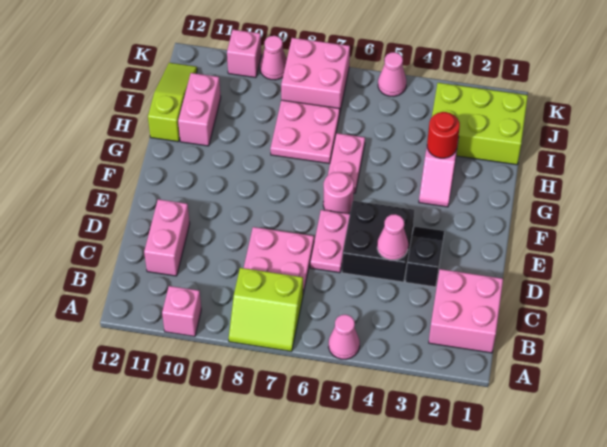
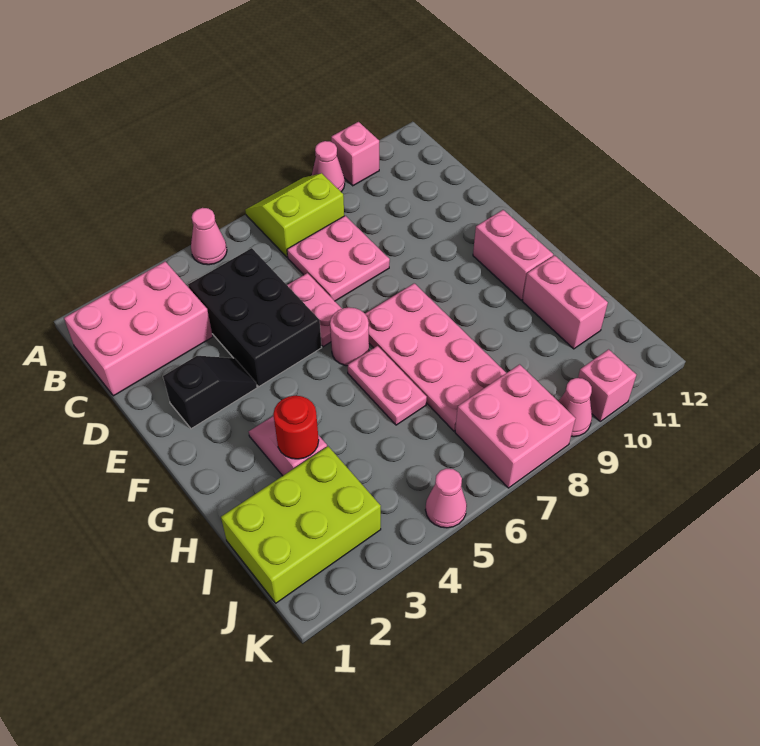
pink brick B1:C2 level 1 -> pink brick B1:C3 level 1
pink brick C11:D11 level 1 -> pink brick F11:G11 level 1
black slope D3:E3 level 1 top D -> black slope E2:E3 level 1 top 2
black brick D4:E5 level 1 -> black brick C4:E5 level 1
pink cone D4 level 2 -> pink cone A9 level 1
pink plate H7:I8 level 1 -> pink plate F7:I8 level 1
lime slope H12:J12 level 1 top H -> none

